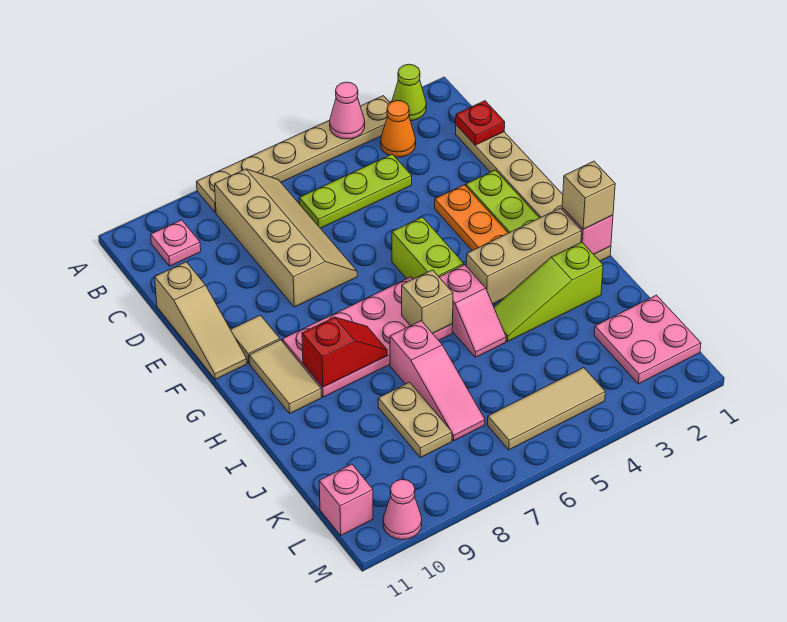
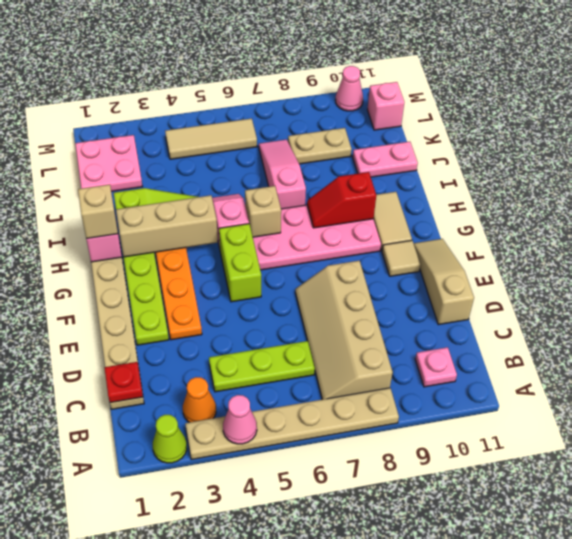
tan plate J8:K8 level 1 -> tan plate K8:K9 level 1
none -> pink plate J10:J11 level 1

